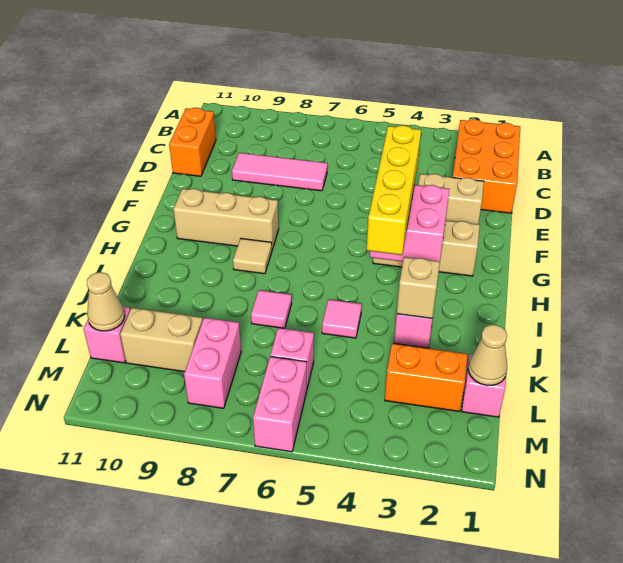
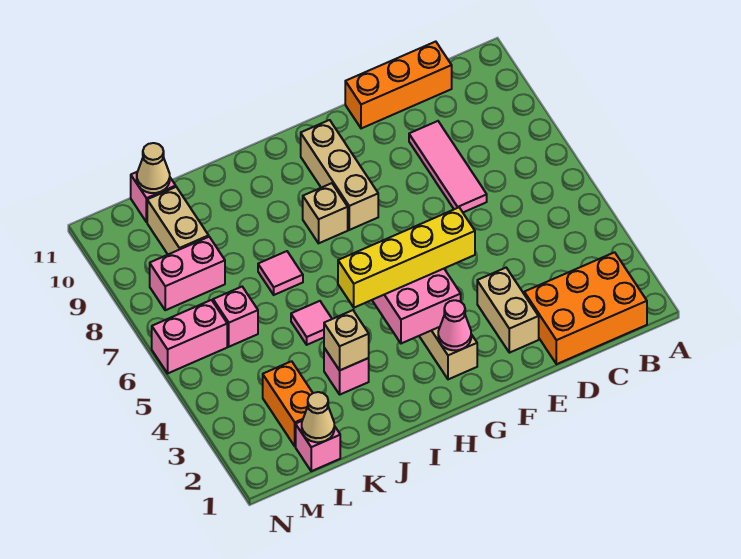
orange brick C11:D11 level 1 -> orange brick C11:E11 level 1
none -> pink cone G2 level 2
tan tile H8 level 1 -> tan brick H8 level 1

